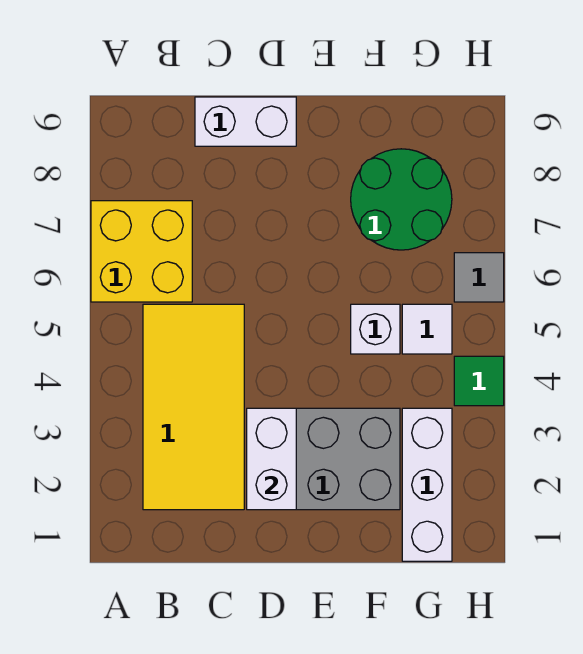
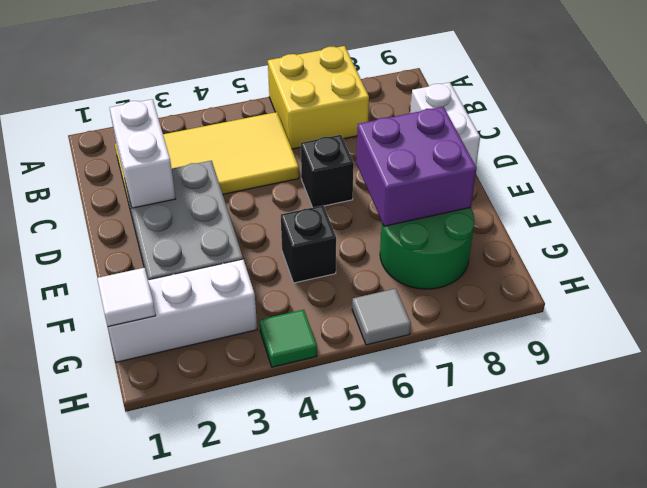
white brick D2:D3 level 2 -> white brick C2:D2 level 2
none -> black brick D6 level 1
none -> purple brick E7:F8 level 2
white brick F5 level 1 -> black brick F5 level 1
white tile G5 level 1 -> white tile G1 level 2

